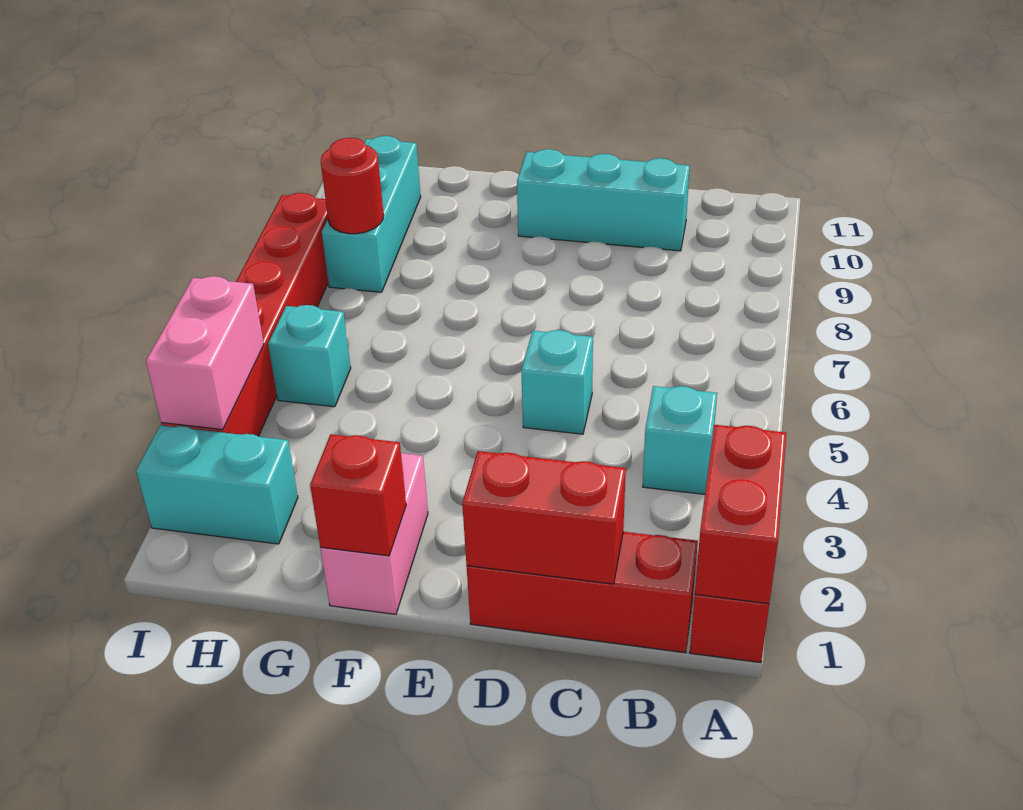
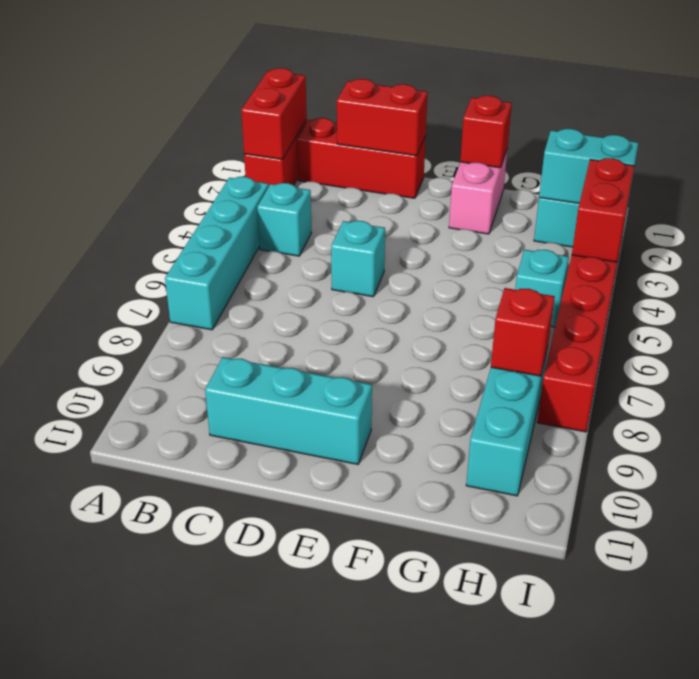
none -> cyan brick A4:A7 level 1
none -> cyan brick H2:I2 level 2
red round brick H8 level 2 -> red brick H8 level 2
pink brick I3:I4 level 2 -> red brick I3:I4 level 2

